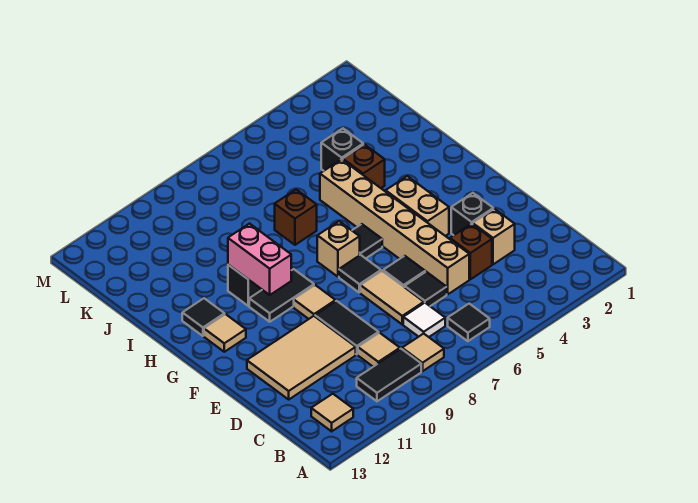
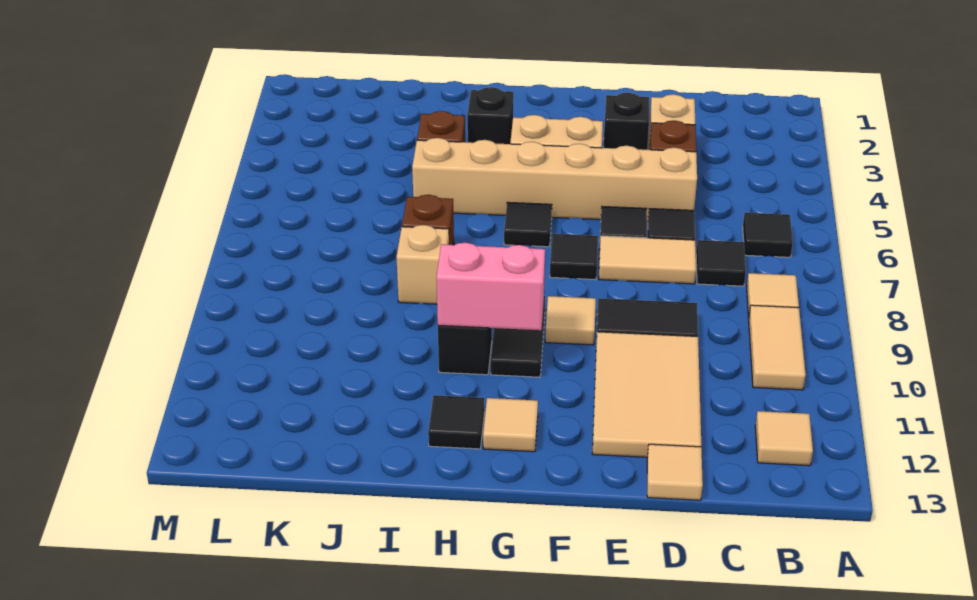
black tile B9:B10 level 1 -> tan tile B9:B10 level 1
white tile C7 level 1 -> black tile C7 level 1
tan tile C9 level 1 -> tan tile D13 level 1
tan brick G7 level 1 -> tan brick I8 level 1
black brick J4 level 1 -> black brick H3 level 1

